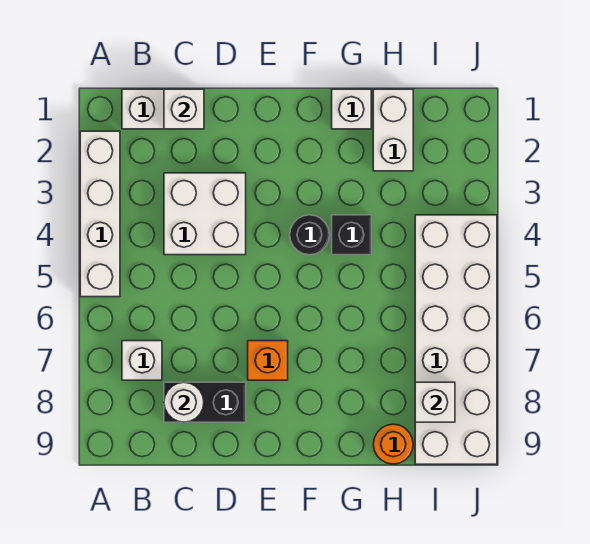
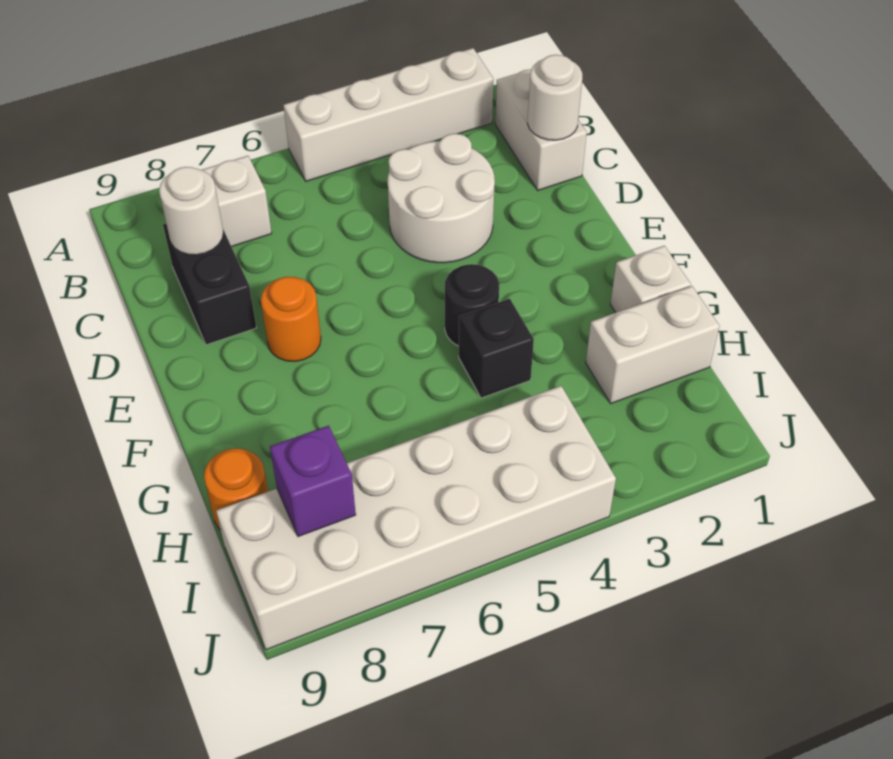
white brick C1 level 2 -> white round brick C1 level 2
white brick C3:D4 level 1 -> white round brick C3:D4 level 1
orange brick E7 level 1 -> orange round brick E7 level 1
white brick I8 level 2 -> purple brick I8 level 2

